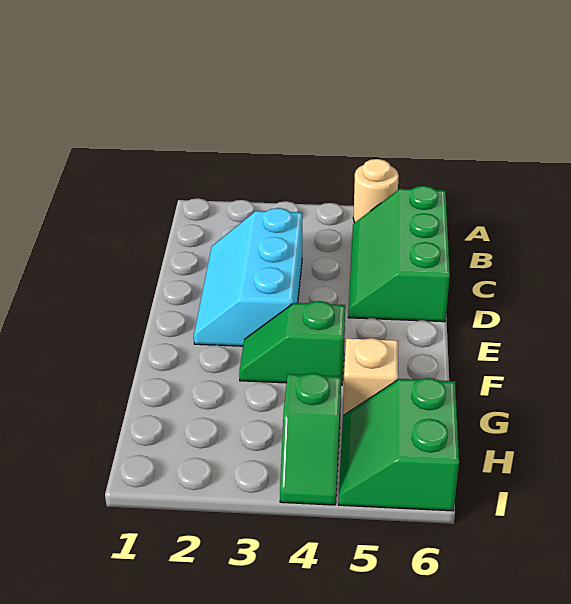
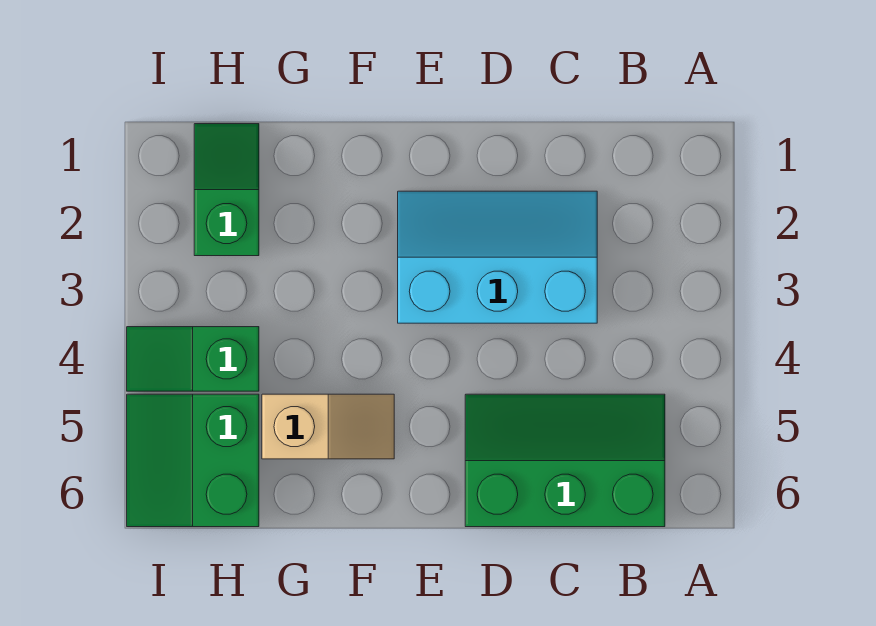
tan round brick A5 level 1 -> none
green slope F3:F4 level 1 top 4 -> green slope H1:H2 level 1 top 2
green slope H5:I6 level 1 top 6 -> green slope H5:I6 level 1 top H

